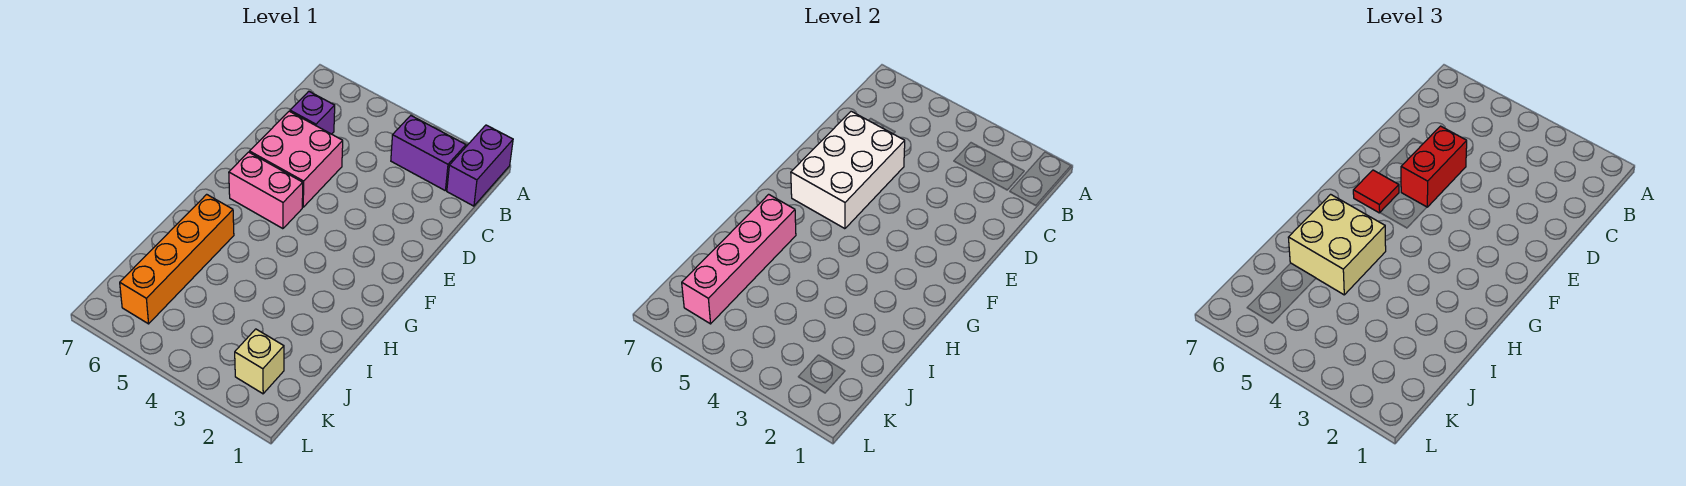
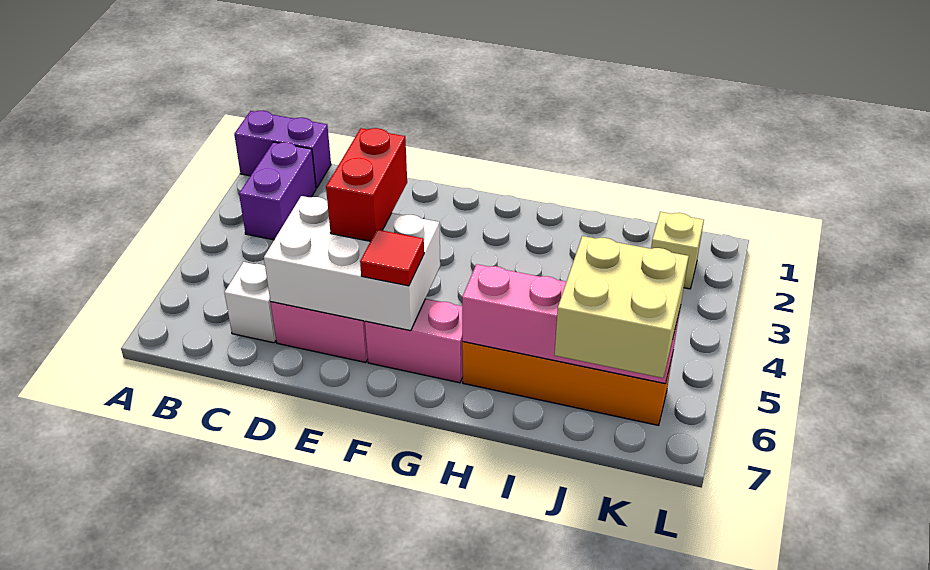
purple brick C6 level 1 -> white brick C6 level 1
red brick D5:E5 level 3 -> red brick E4:E5 level 3
pink brick F5:F6 level 1 -> pink brick F6:G6 level 1
tan brick H5:I6 level 3 -> tan brick J6:K7 level 3

